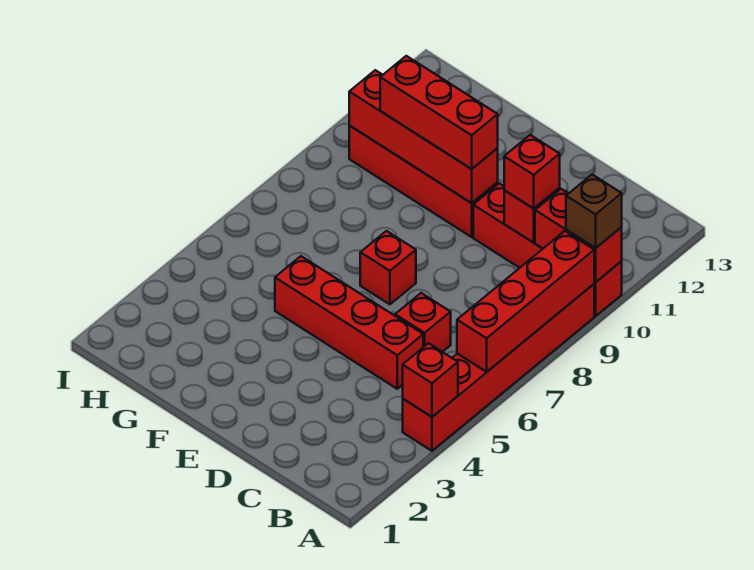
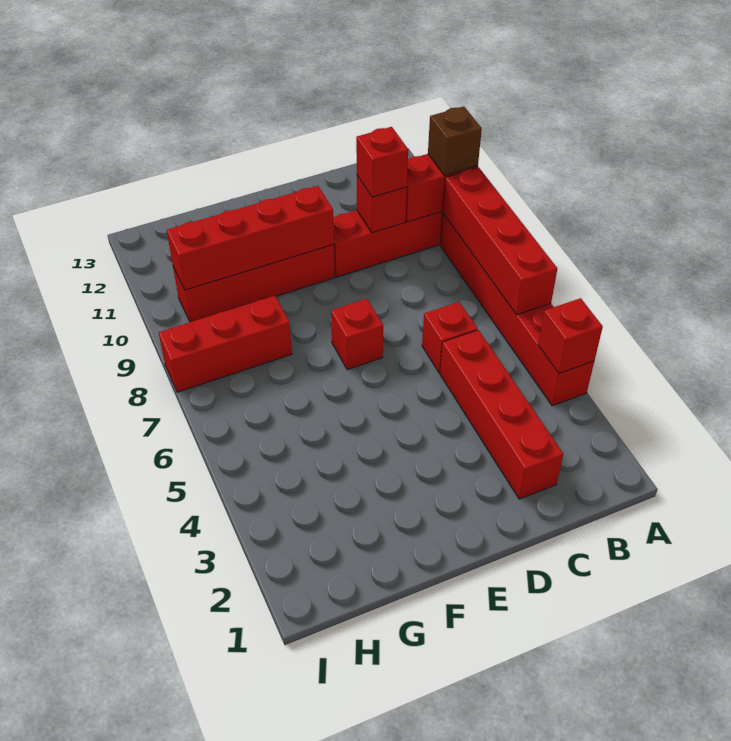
red brick C5:F5 level 1 -> red brick C2:C5 level 1
red brick E10:G10 level 3 -> red brick G8:I8 level 1

